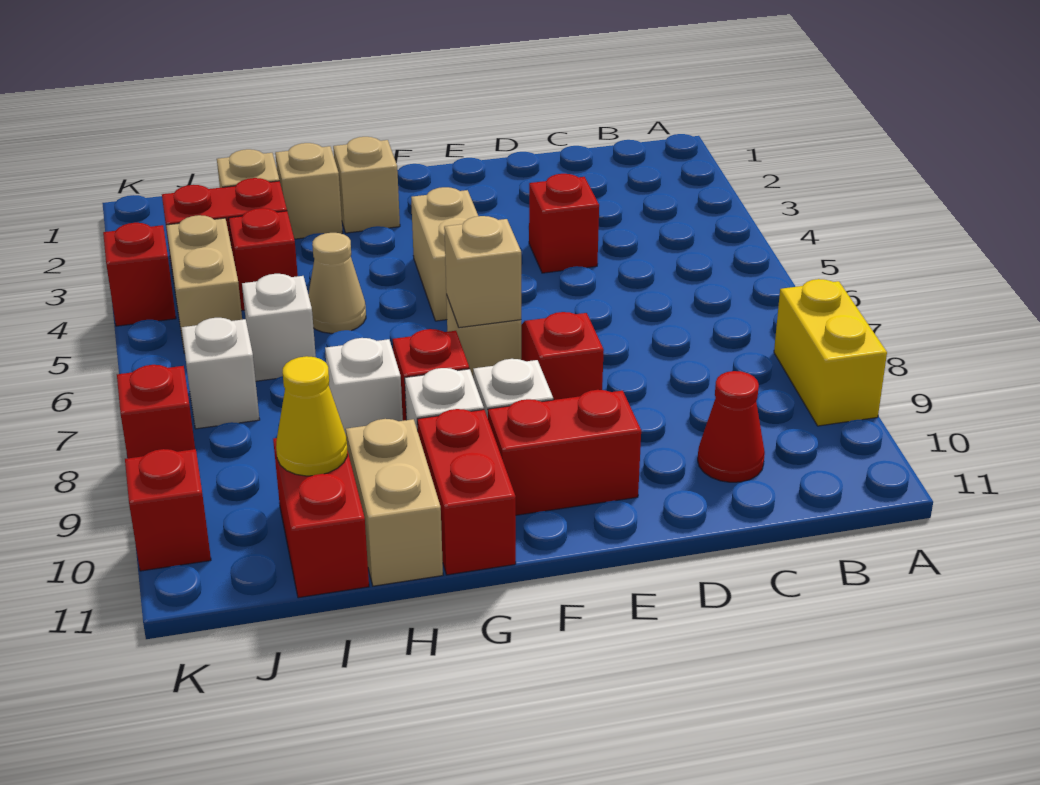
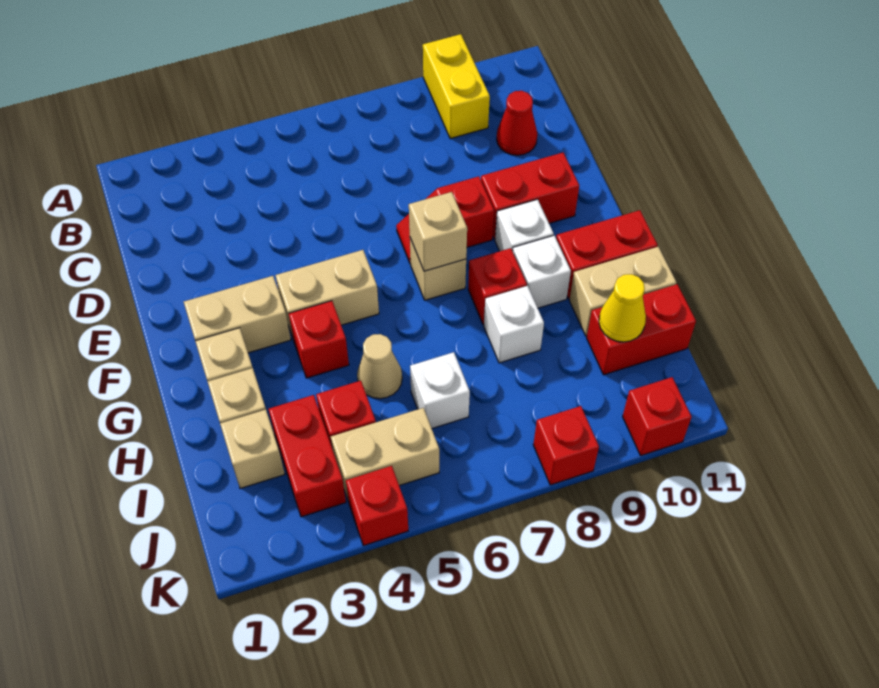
yellow brick A8:A9 level 1 -> yellow brick A9:B9 level 1
red brick D4 level 1 -> red brick G4 level 1
red brick E10:F10 level 1 -> red brick E9:E10 level 1
none -> tan brick F2:F3 level 1
white brick J7 level 1 -> none

